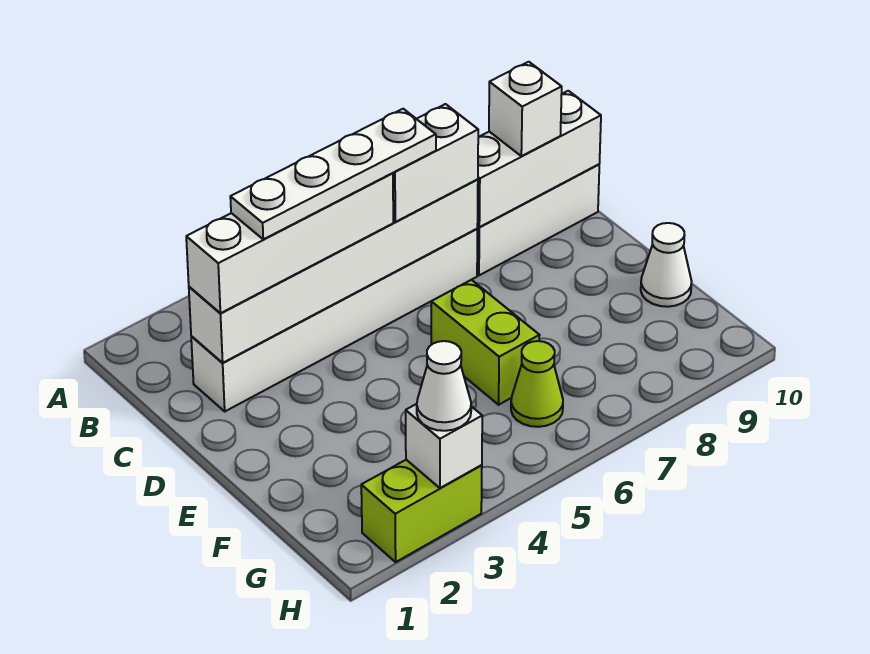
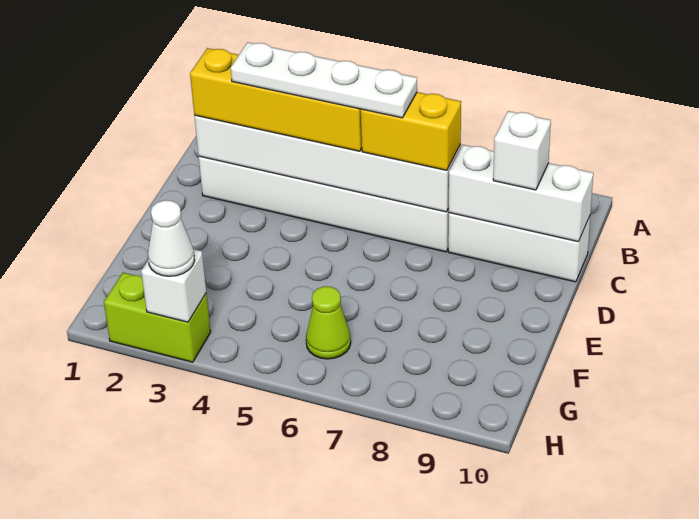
white brick C2:C5 level 3 -> yellow brick C2:C5 level 3
white brick C6:C7 level 3 -> yellow brick C6:C7 level 3
lime brick E6:F6 level 1 -> none
white cone F10 level 1 -> none

